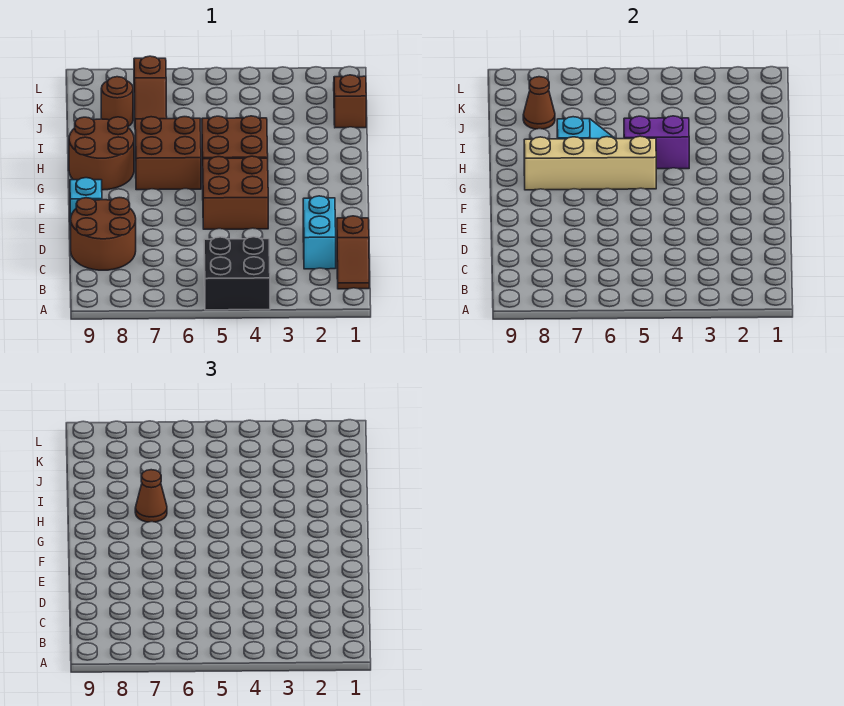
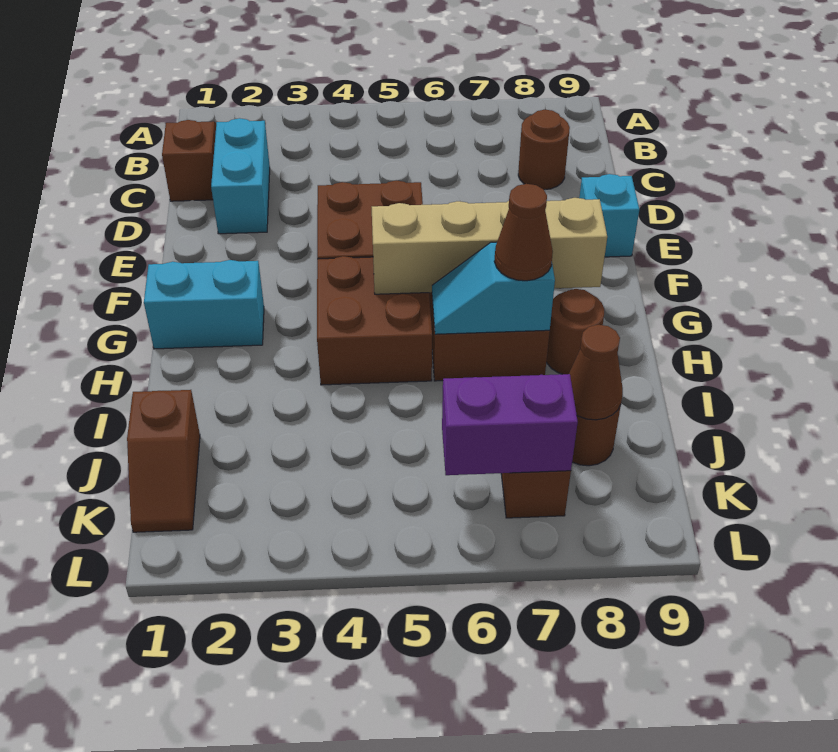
black brick A4:B5 level 1 -> none
brown round brick C8:D9 level 1 -> brown round brick C8 level 1
none -> cyan brick G1:G2 level 1
brown round brick G8:H9 level 1 -> brown round brick H8 level 1
purple brick H4:H5 level 2 -> purple brick K6:K7 level 2

